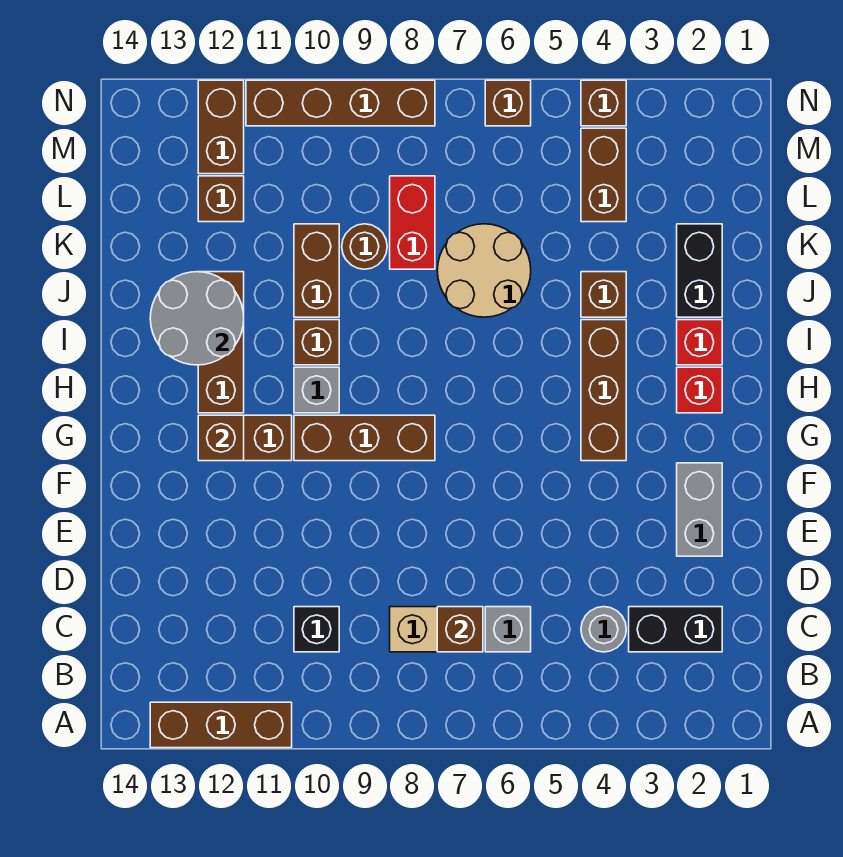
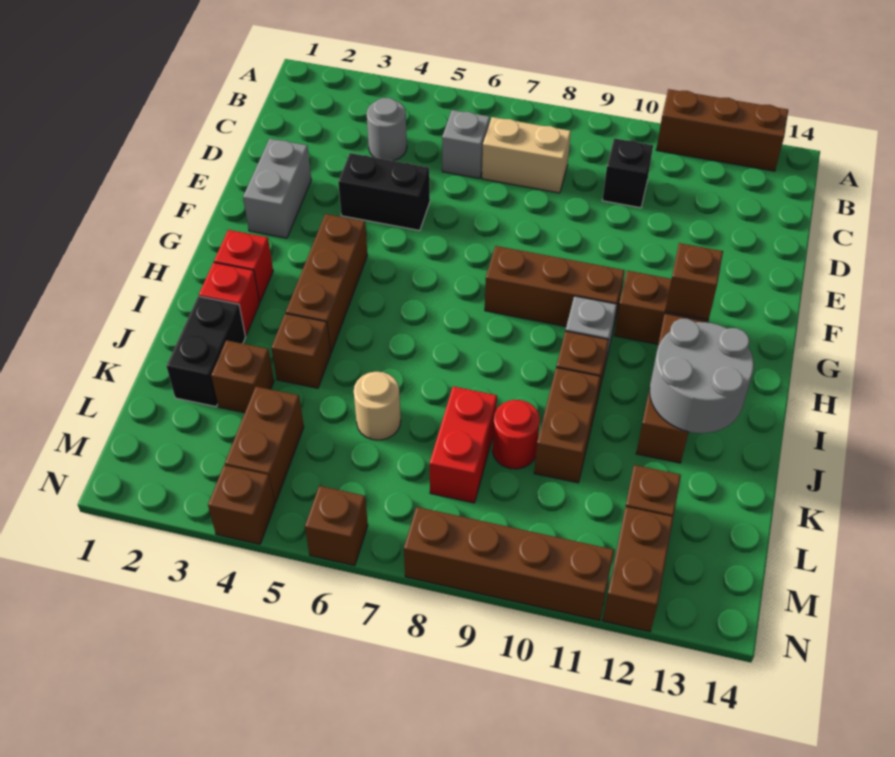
black brick C2:C3 level 1 -> black brick E4:E5 level 1
brown brick C7 level 2 -> brown brick K3 level 1
tan round brick J6:K7 level 1 -> tan round brick K6 level 1
brown round brick K9 level 1 -> red round brick K9 level 1

